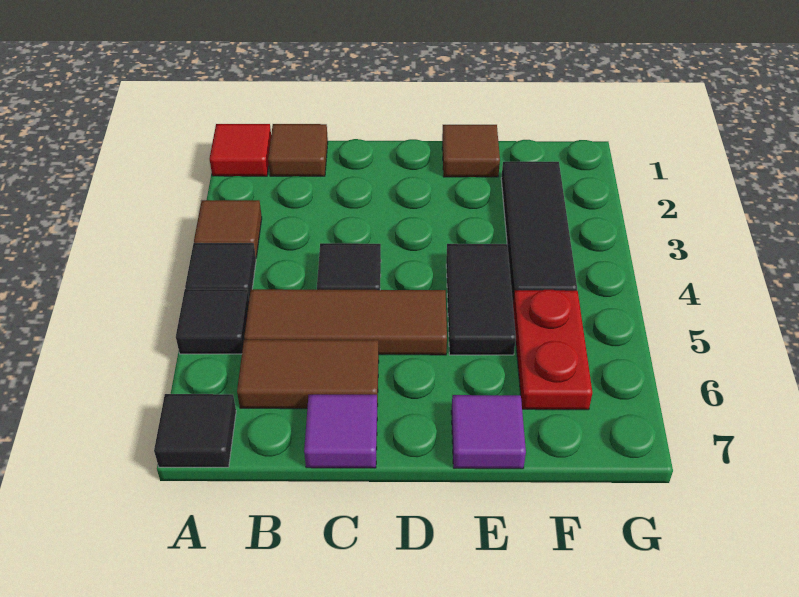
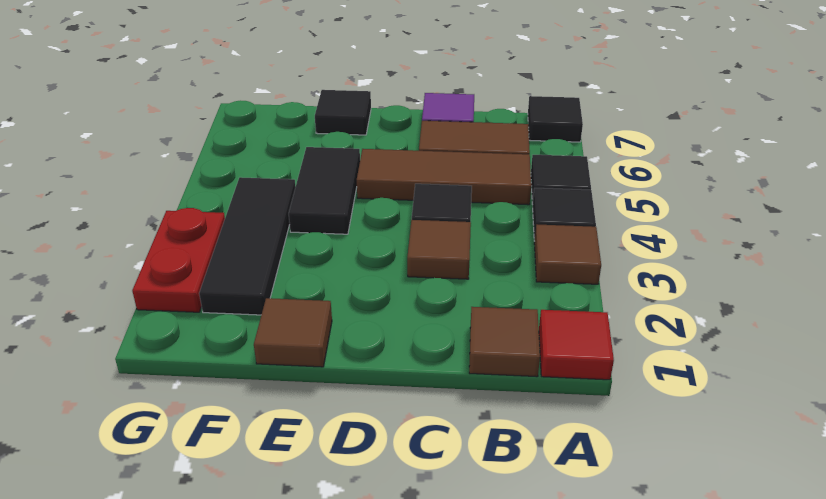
none -> brown tile C3 level 1
purple tile E7 level 1 -> black tile E7 level 1
red plate F5:F6 level 1 -> red plate G2:G3 level 1

